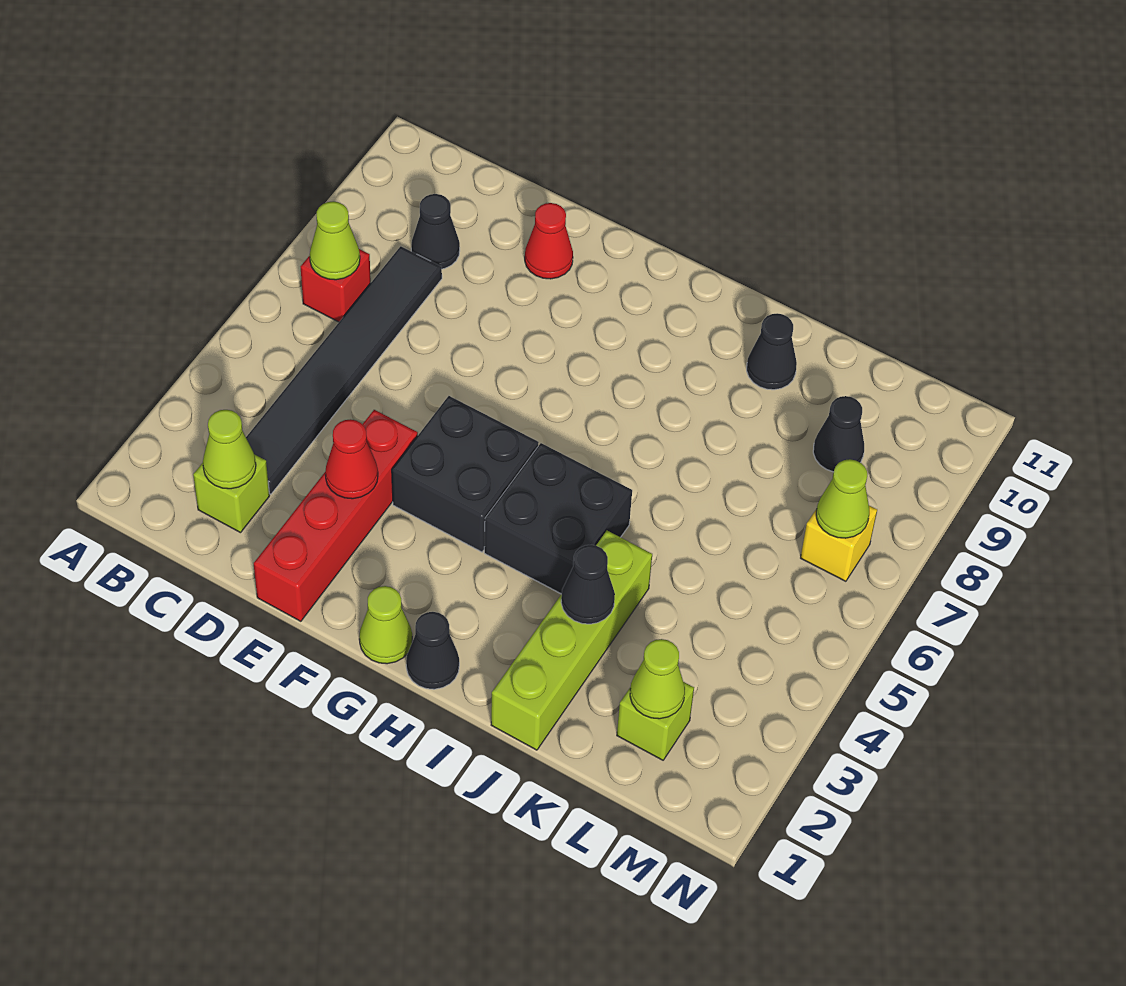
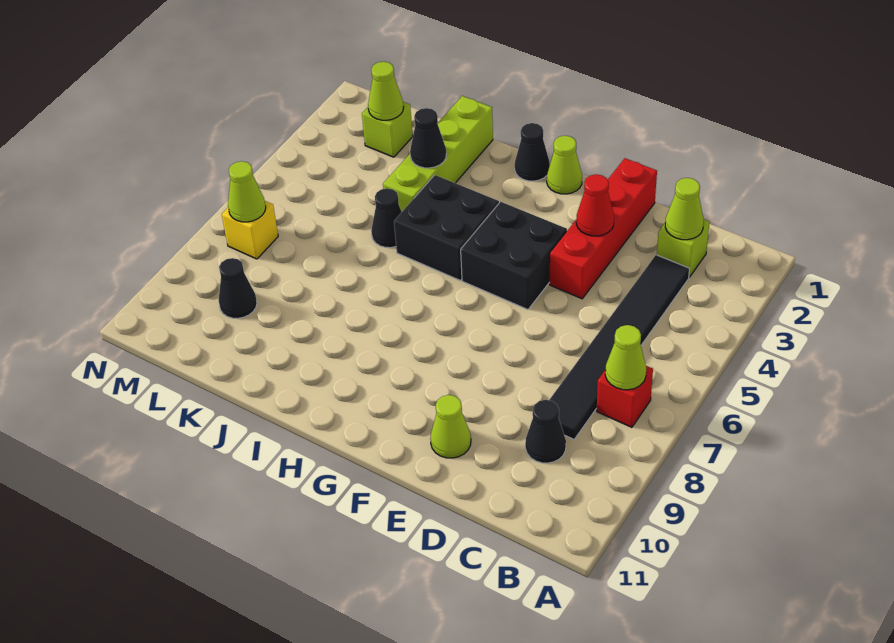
red cone E10 level 1 -> lime cone E10 level 1
black cone J10 level 1 -> black cone J5 level 1

